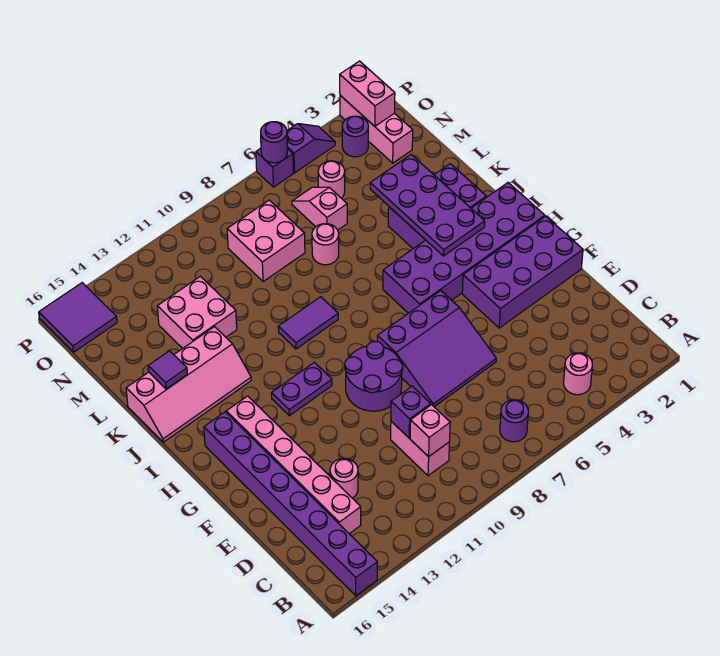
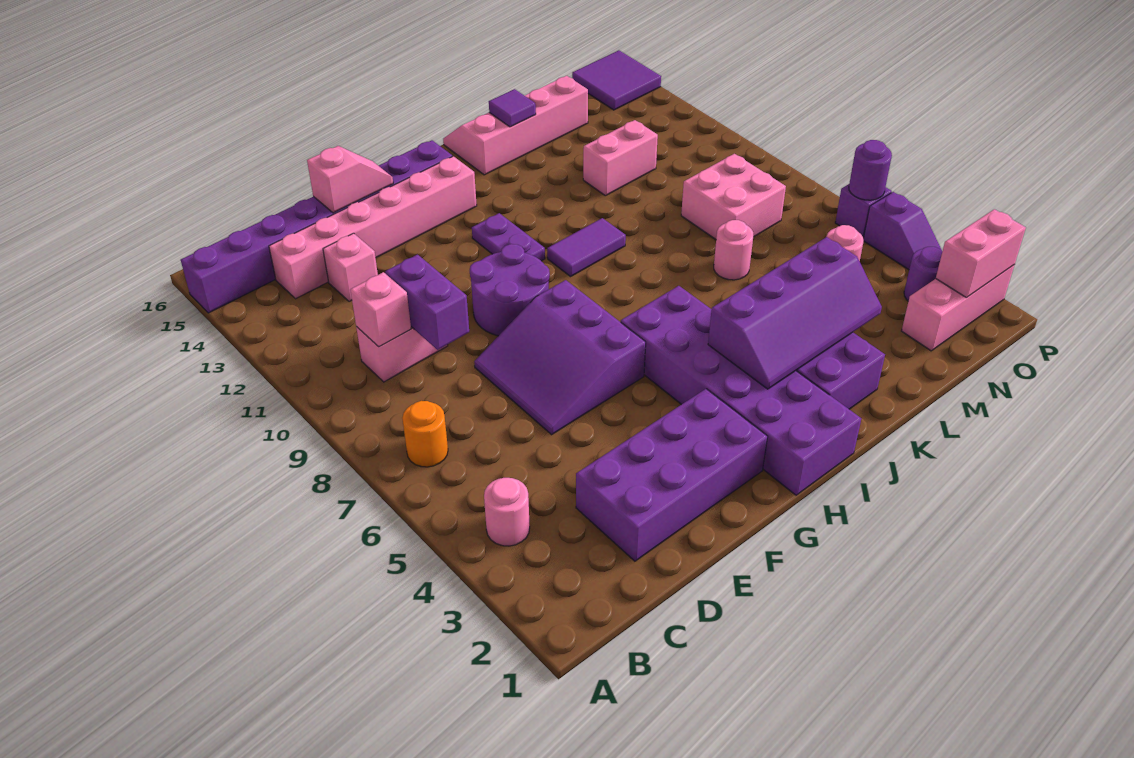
purple round brick B7 level 1 -> orange round brick B7 level 1
purple brick D10 level 2 -> purple brick D9:D10 level 2
pink round brick D13 level 1 -> pink brick D13 level 1
purple brick F1:G4 level 1 -> purple brick D2:G3 level 1
purple plate I3:L4 level 2 -> purple slope I3:L4 level 2 top 4
purple tile J9:J10 level 1 -> purple tile I10:J10 level 1
pink slope J13:K16 level 1 top K -> pink slope J15:M16 level 1 top 15
pink brick L12:M13 level 1 -> pink brick L12:M12 level 1
pink slope M6:N6 level 1 top M -> pink slope E15:F15 level 2 top E

